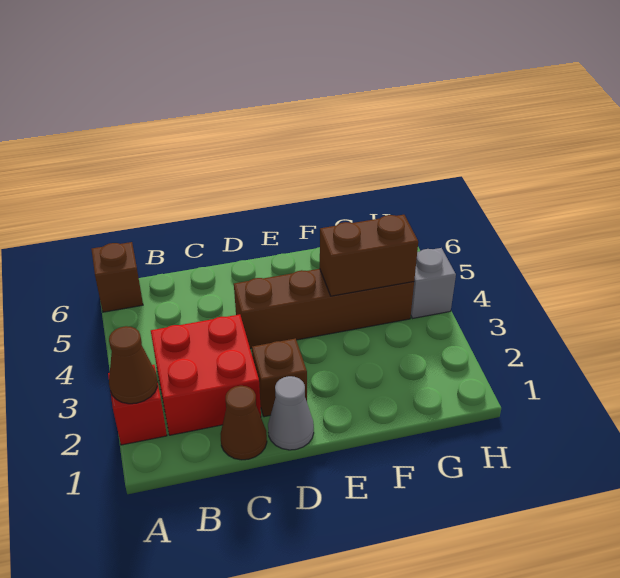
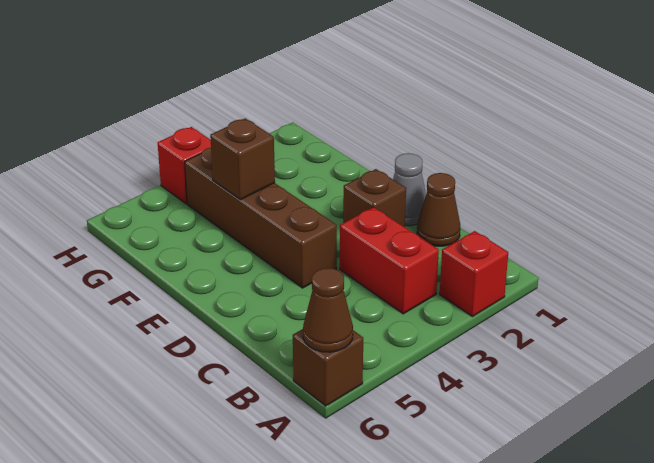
brown cone A2 level 2 -> brown cone A6 level 2
red brick B2:C3 level 1 -> red brick B3:C3 level 1
brown brick F4:G4 level 2 -> brown brick F4 level 2
grey brick H4 level 1 -> red brick H4 level 1

